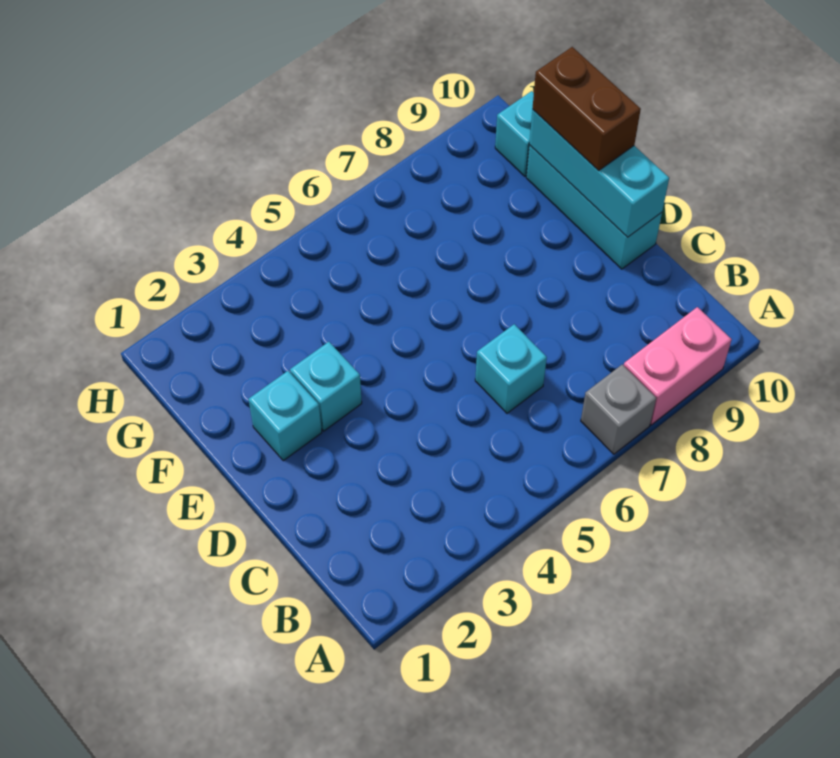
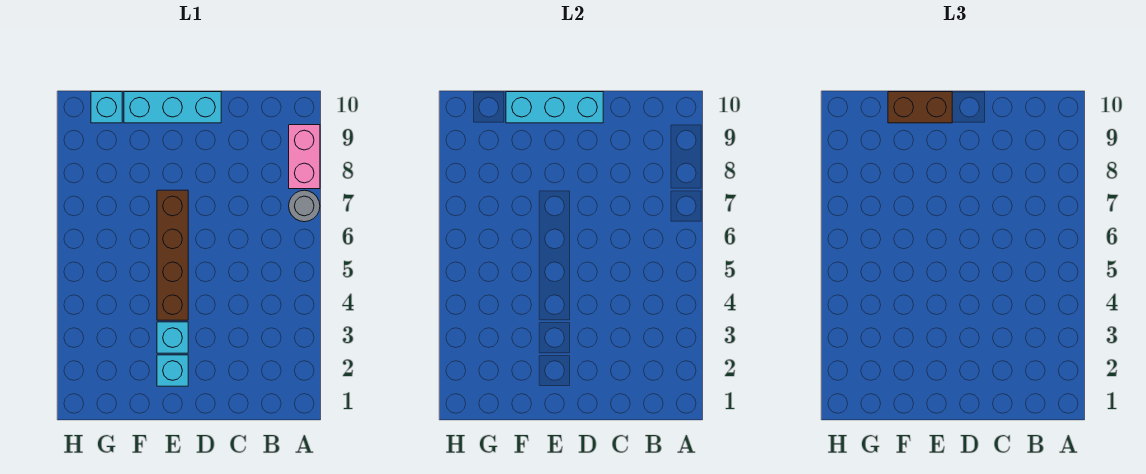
grey brick A7 level 1 -> grey round brick A7 level 1
cyan brick C6 level 1 -> none
none -> brown brick E4:E7 level 1

